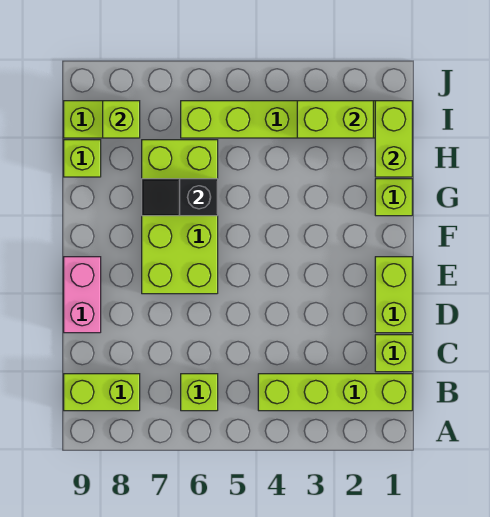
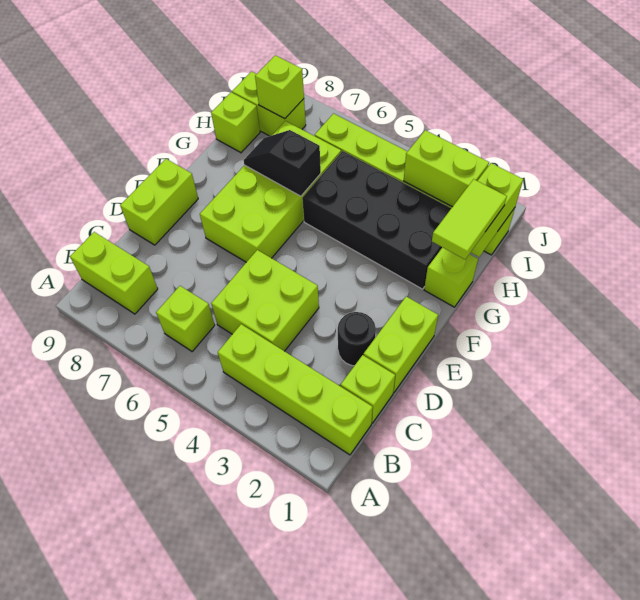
none -> lime brick C4:D5 level 1
none -> black round brick D2 level 1
pink brick D9:E9 level 1 -> lime brick D9:E9 level 1
none -> lime tile G1:H1 level 3
none -> black brick G2:H5 level 1

